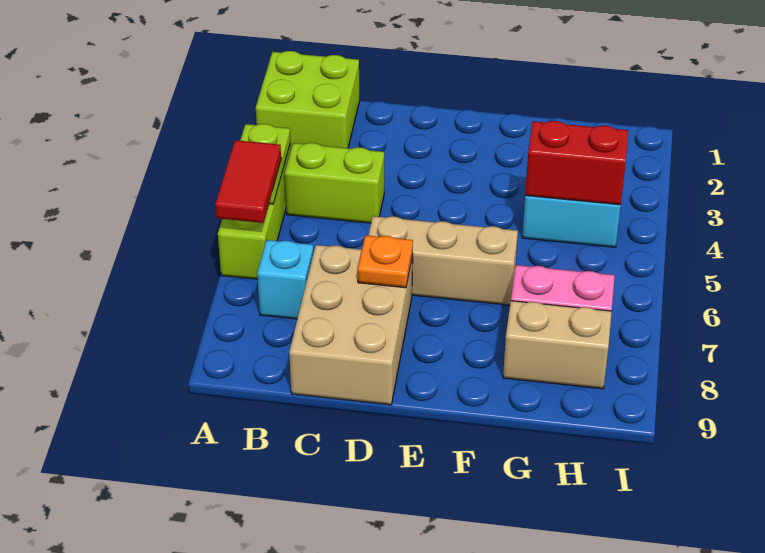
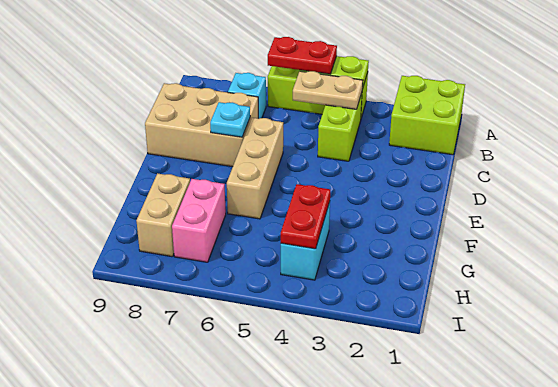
red tile A5:A6 level 3 -> red plate A5:A6 level 3
none -> tan plate B4:B5 level 2
orange plate D7 level 2 -> cyan plate D7 level 2
red brick G4:H4 level 2 -> red plate G4:H4 level 2

